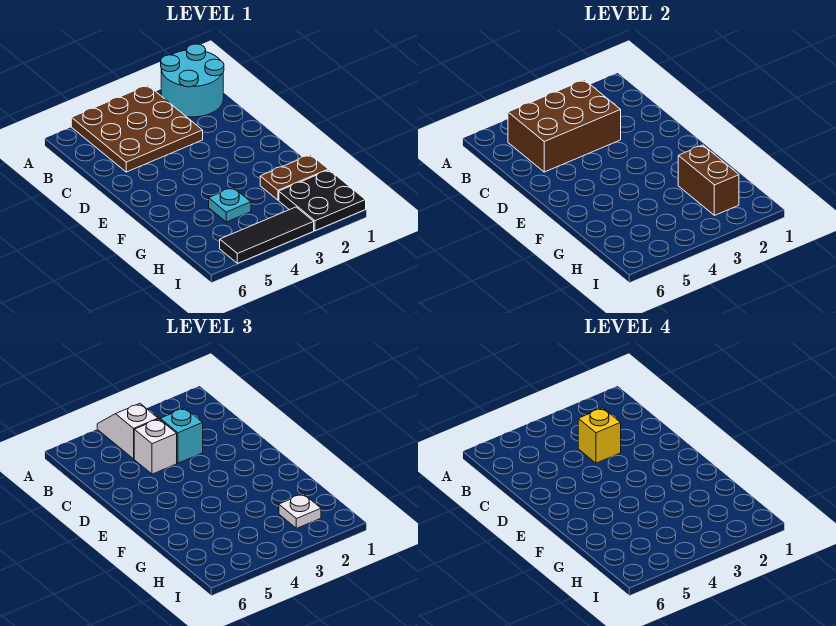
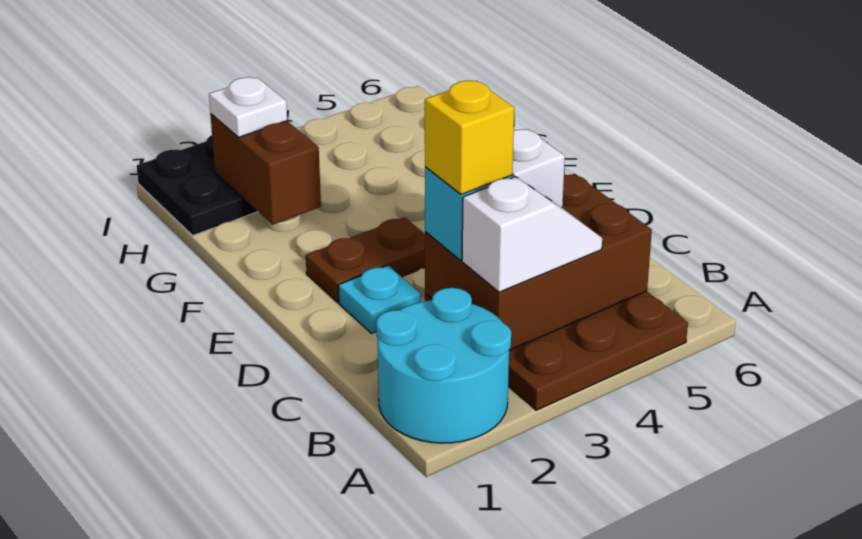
white slope A4:B4 level 3 top B -> white slope B3:B4 level 3 top 3
brown plate G1:G2 level 1 -> brown plate E2:E3 level 1
cyan plate G4 level 1 -> cyan plate D2 level 1
black tile I3:I5 level 1 -> none

